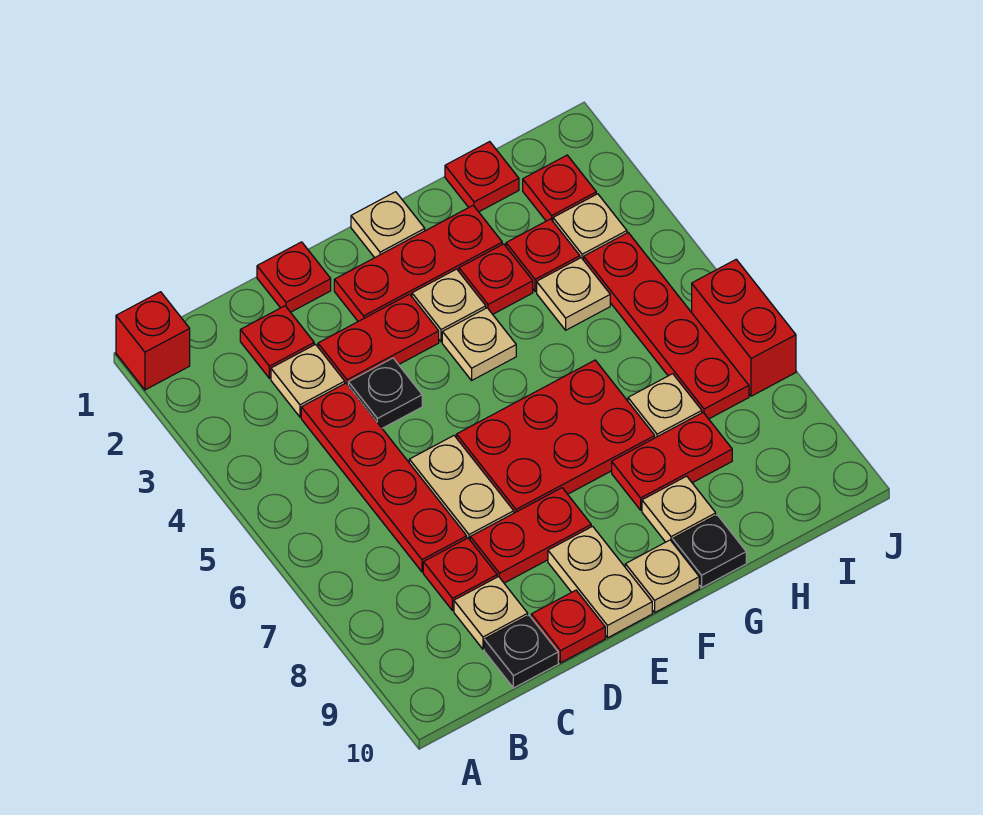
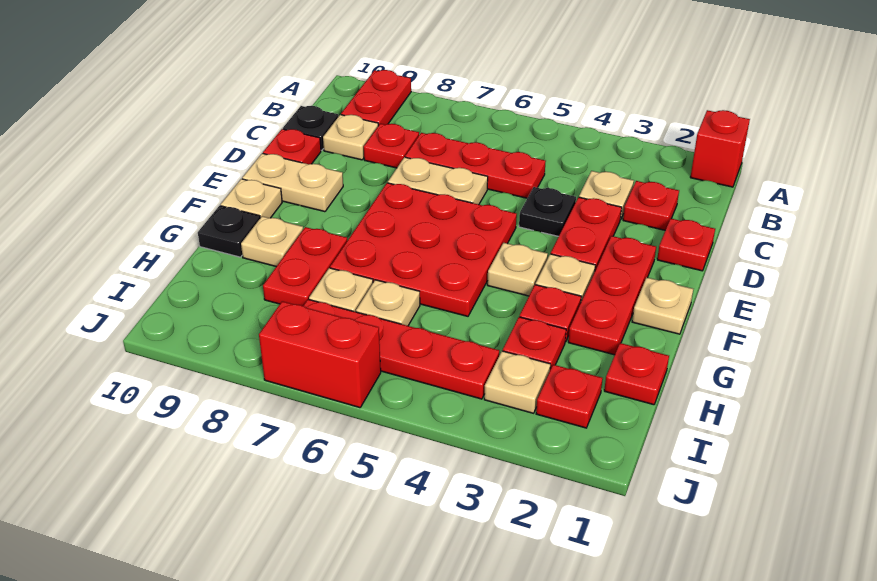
red plate C4:C7 level 1 -> red plate C5:C7 level 1
red plate D8:E8 level 1 -> red plate A9:B9 level 1
red plate E6:G7 level 1 -> red plate E5:G7 level 1
tan plate H4 level 1 -> tan plate H6 level 1

